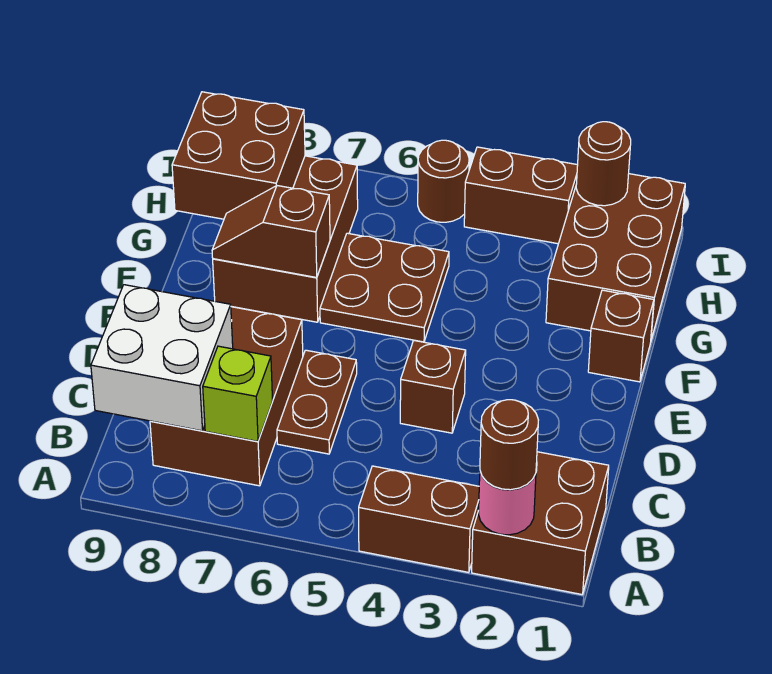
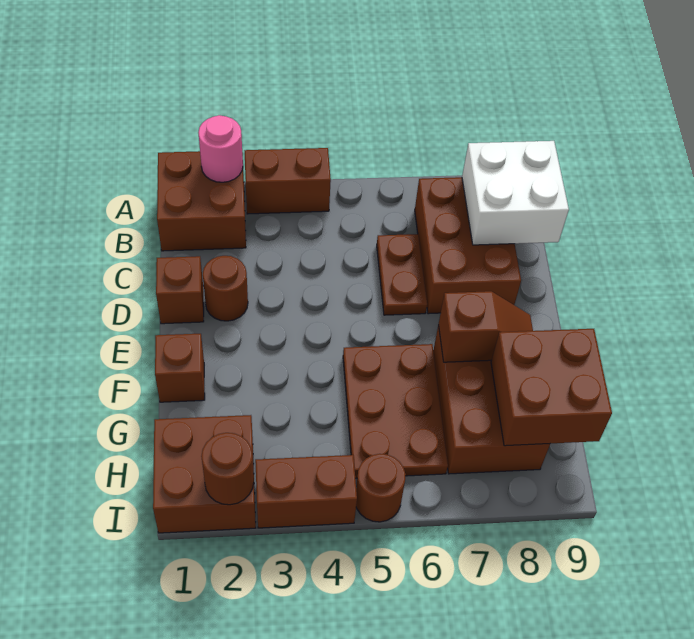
brown round brick A2 level 3 -> brown round brick D2 level 1
lime brick B7 level 2 -> none
brown brick D4 level 1 -> brown brick D1 level 1
brown plate F5:G6 level 1 -> brown plate F5:H6 level 1
brown brick G1:I2 level 1 -> brown brick H1:I2 level 1

